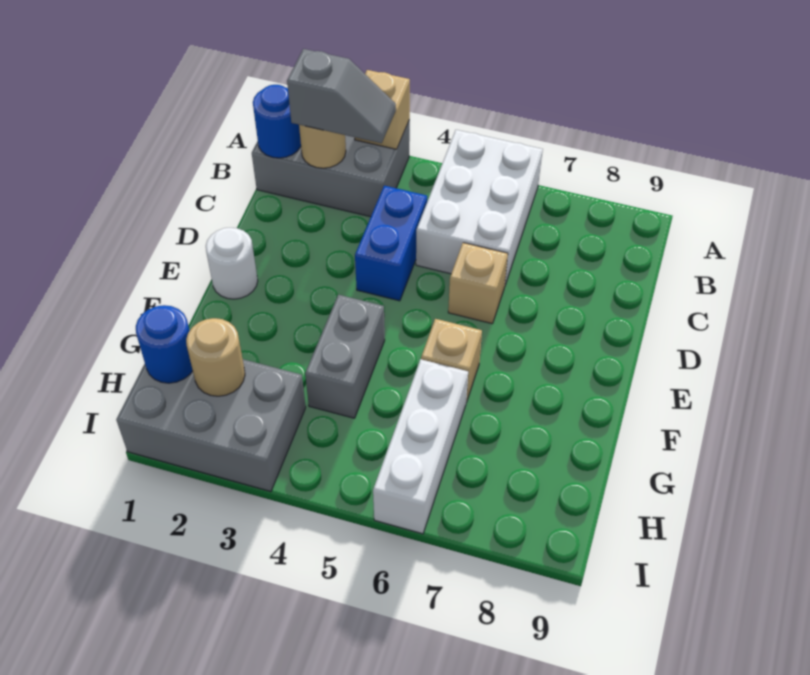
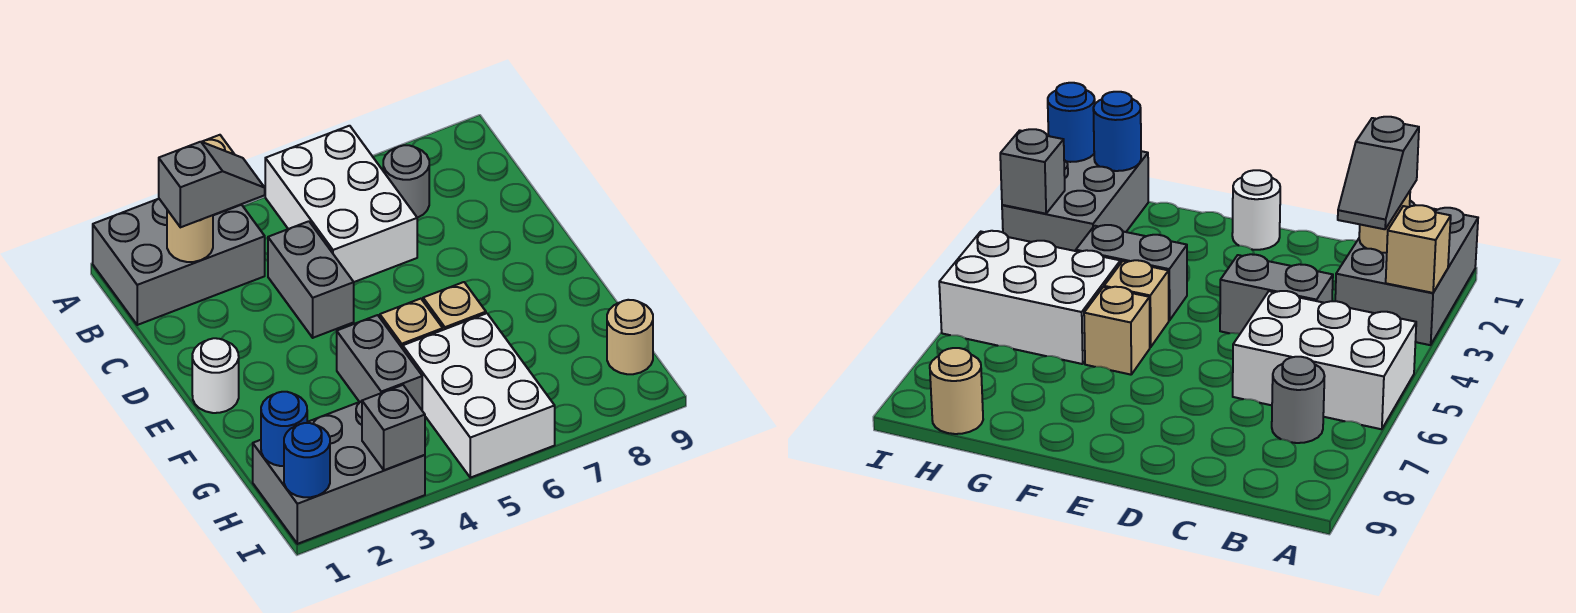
blue round brick B1 level 2 -> blue round brick I1 level 2
none -> grey round brick B7 level 1
blue brick C4:D4 level 1 -> grey brick C4:D4 level 1
tan brick D6 level 1 -> tan brick F5 level 1
white brick G6:I6 level 1 -> white brick G5:I6 level 1
tan round brick H2 level 2 -> tan round brick H9 level 1
none -> grey brick I3 level 2

